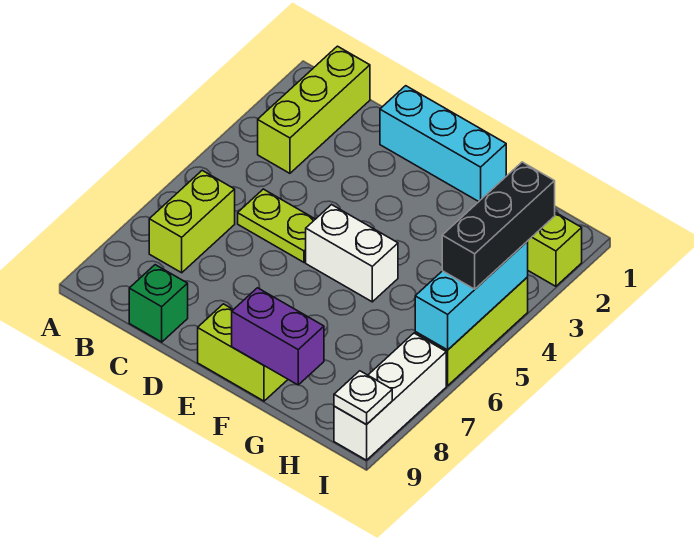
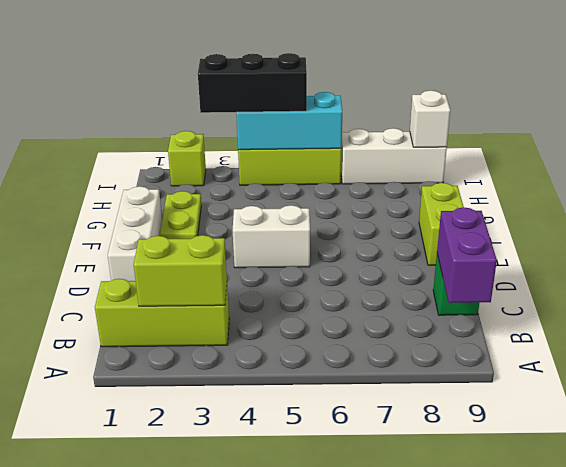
lime brick B6:B7 level 1 -> lime brick B2:B3 level 2
lime plate C5:D5 level 1 -> lime plate F2:G2 level 1
cyan brick D1:F1 level 1 -> white brick D1:F1 level 1
white brick E5:F5 level 1 -> white brick E4:E5 level 1
purple brick F9:G9 level 2 -> purple brick B9:C9 level 2
white plate I9 level 2 -> white brick I9 level 2

